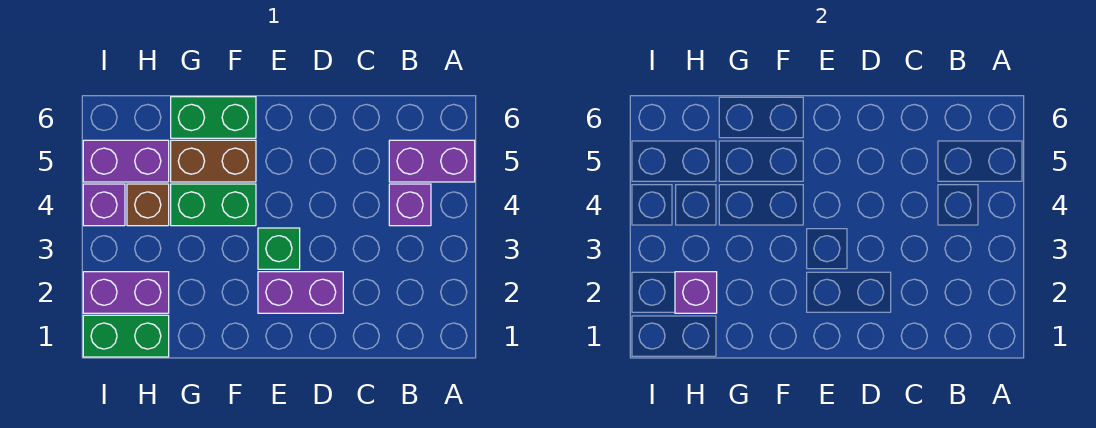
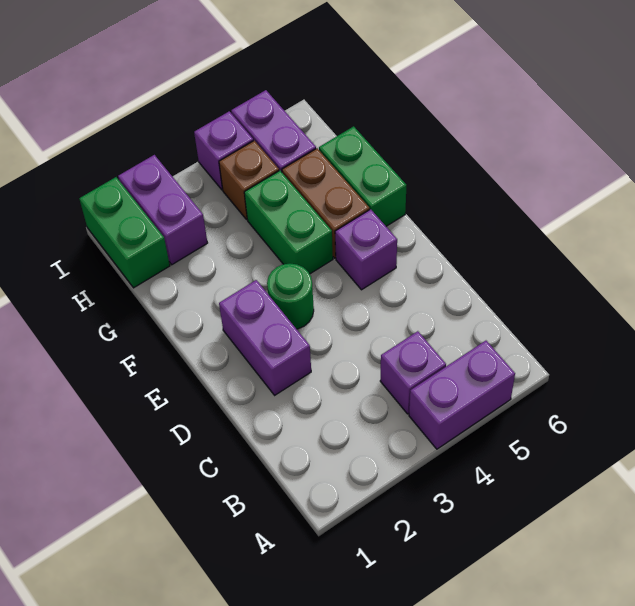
purple brick A5:B5 level 1 -> purple brick A4:A5 level 1
green brick E3 level 1 -> green round brick E3 level 1
purple brick H2 level 2 -> purple brick E5 level 1

